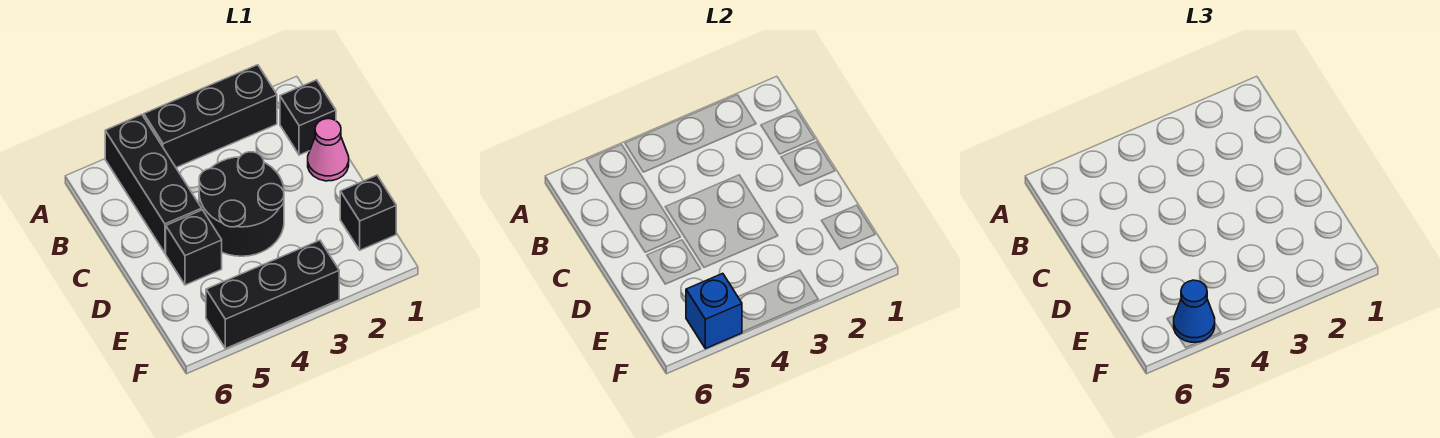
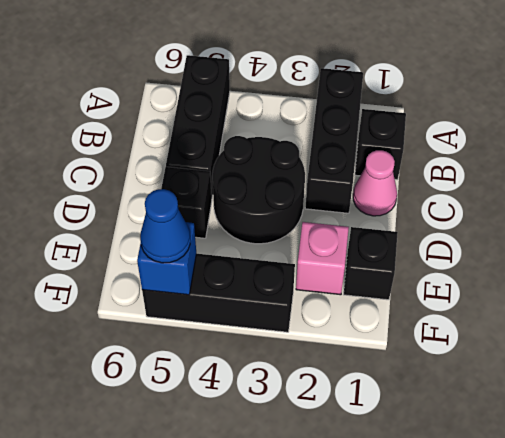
black brick A2:A4 level 1 -> black brick A2:C2 level 1
none -> pink brick E2 level 1

